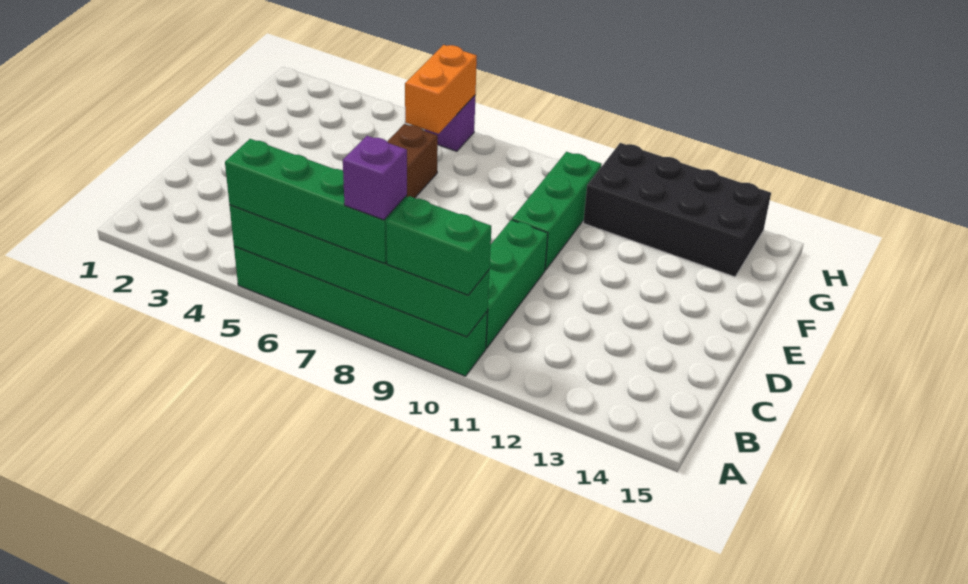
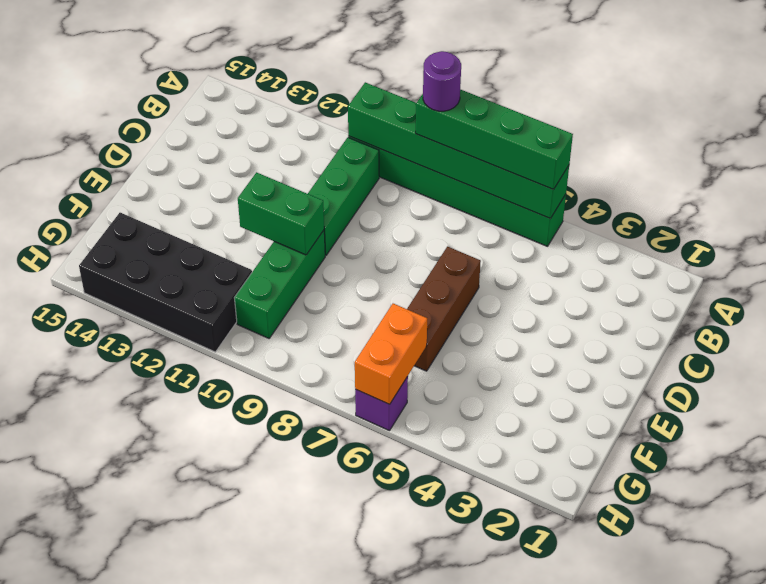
purple brick A8 level 4 -> purple round brick A8 level 4
green brick A9:A10 level 3 -> green brick E10:E11 level 2

